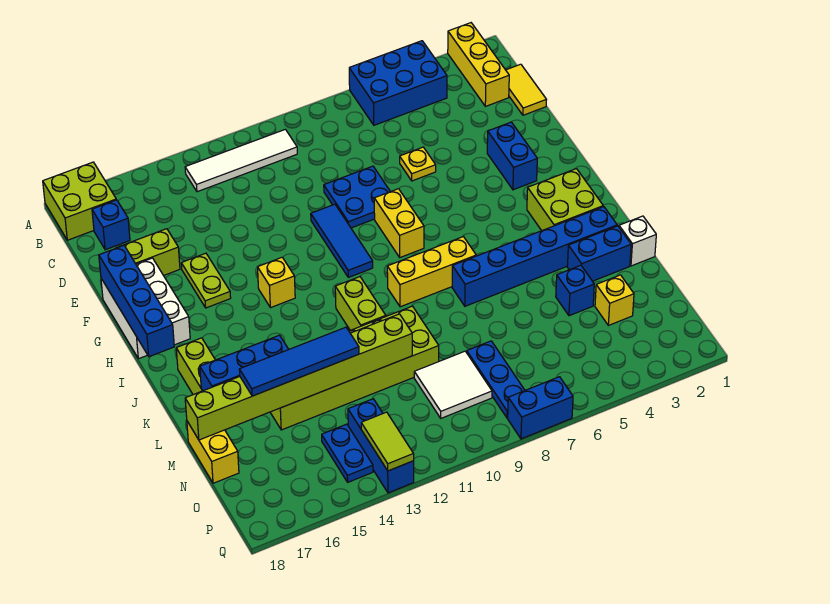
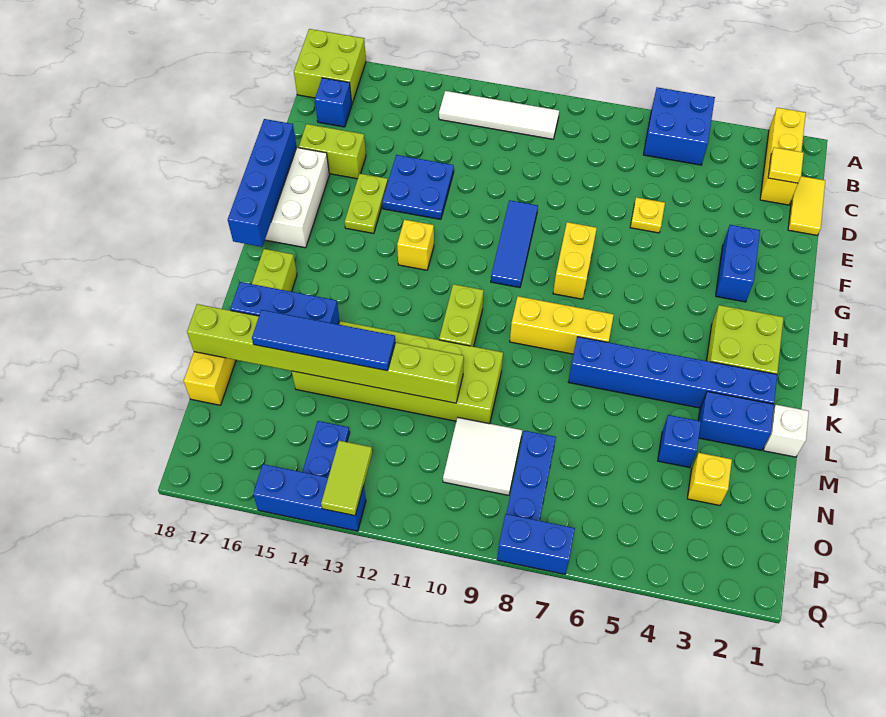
blue brick A4:B6 level 1 -> blue brick A5:B6 level 1
none -> yellow tile C2 level 2
blue plate E8:F9 level 1 -> blue plate E13:F14 level 1
blue brick O13:Q13 level 1 -> blue brick Q13:Q15 level 1

